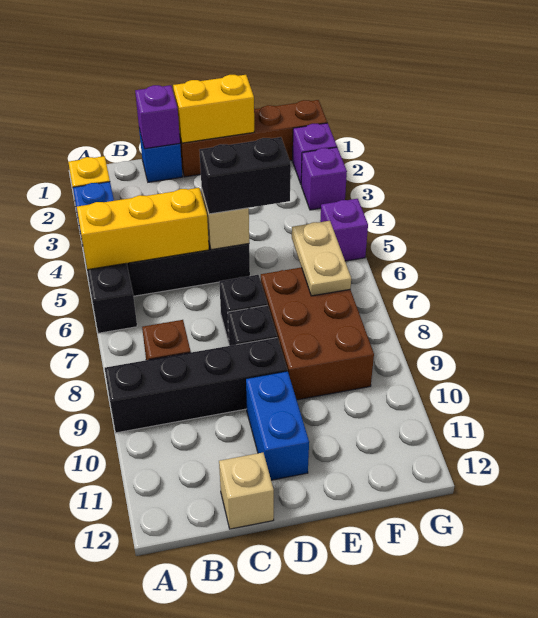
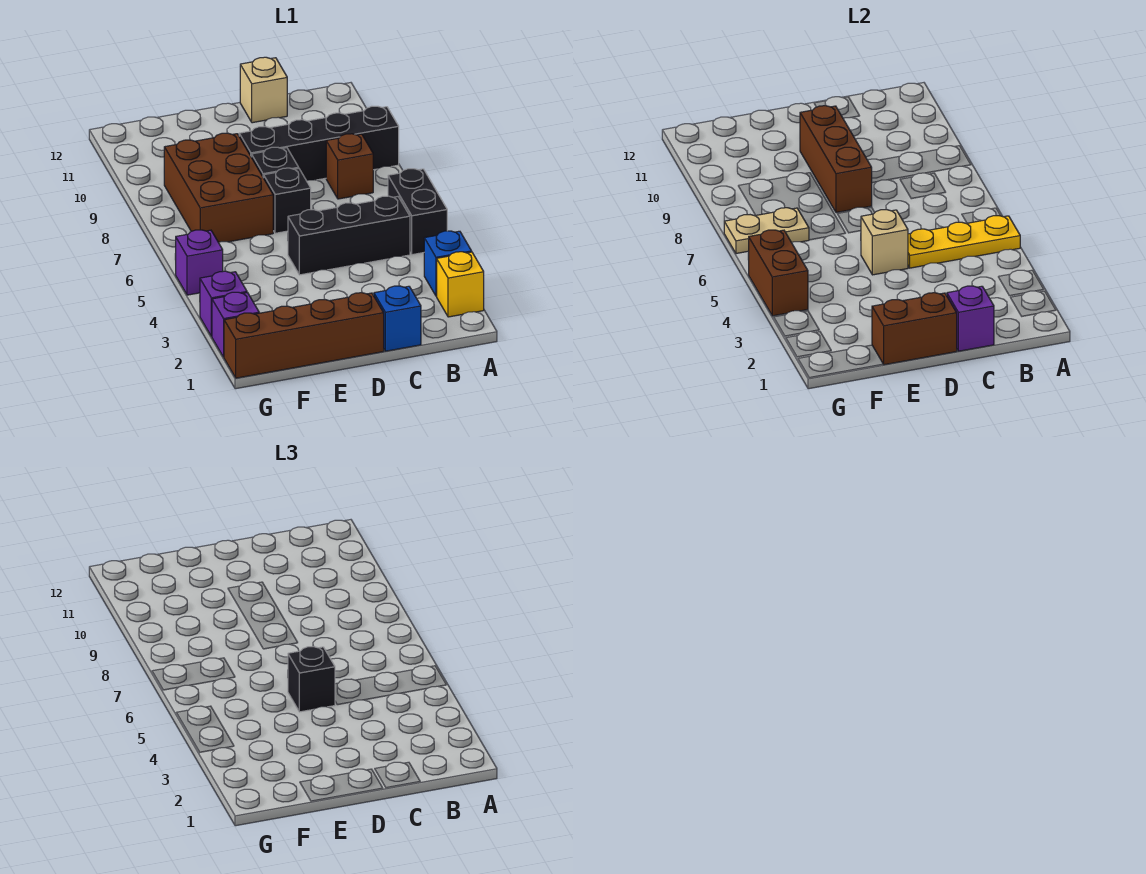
yellow brick A5:C5 level 2 -> yellow plate A5:C5 level 2
yellow brick D1:E1 level 2 -> brown brick D1:E1 level 2
black brick D5:E5 level 3 -> black brick D5 level 3
none -> brown brick D8:D10 level 2
blue brick D10:D11 level 1 -> none
tan plate F6:F7 level 2 -> tan plate F7:G7 level 2
none -> brown brick G4:G5 level 2

